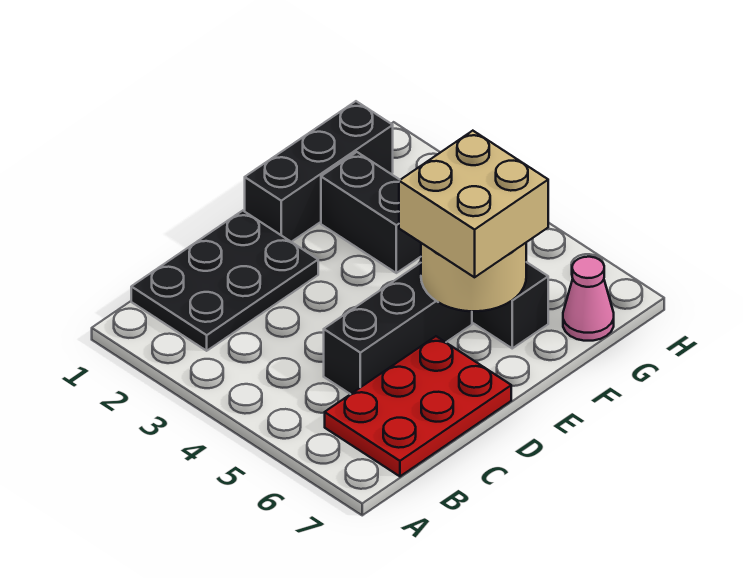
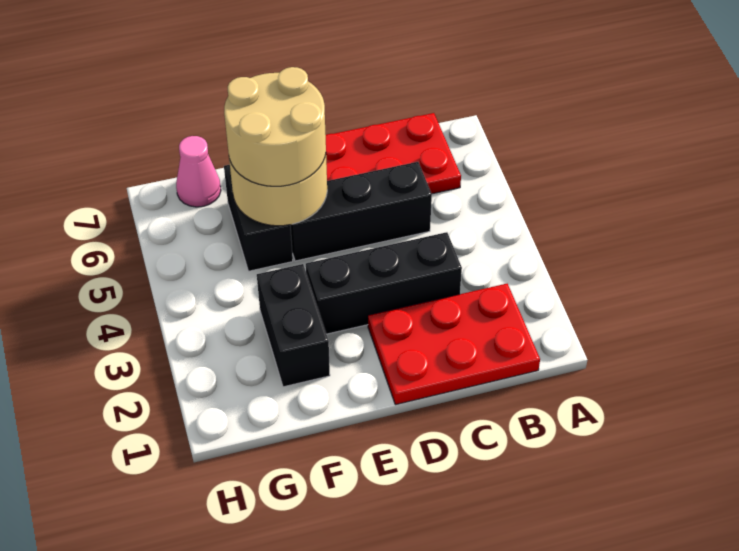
black plate B1:D2 level 1 -> red plate B1:D2 level 1
black brick E1:G1 level 1 -> black brick C3:E3 level 1
tan brick E5:F6 level 3 -> tan round brick E5:F6 level 3

